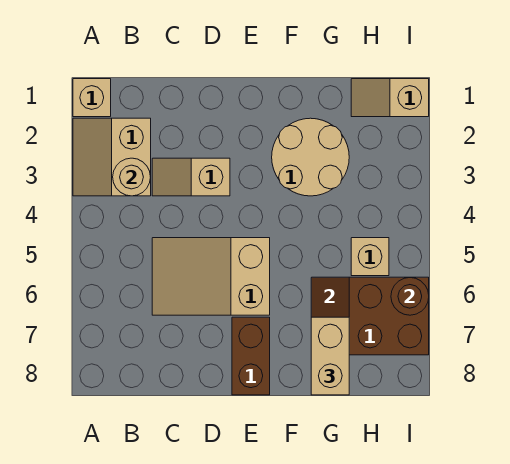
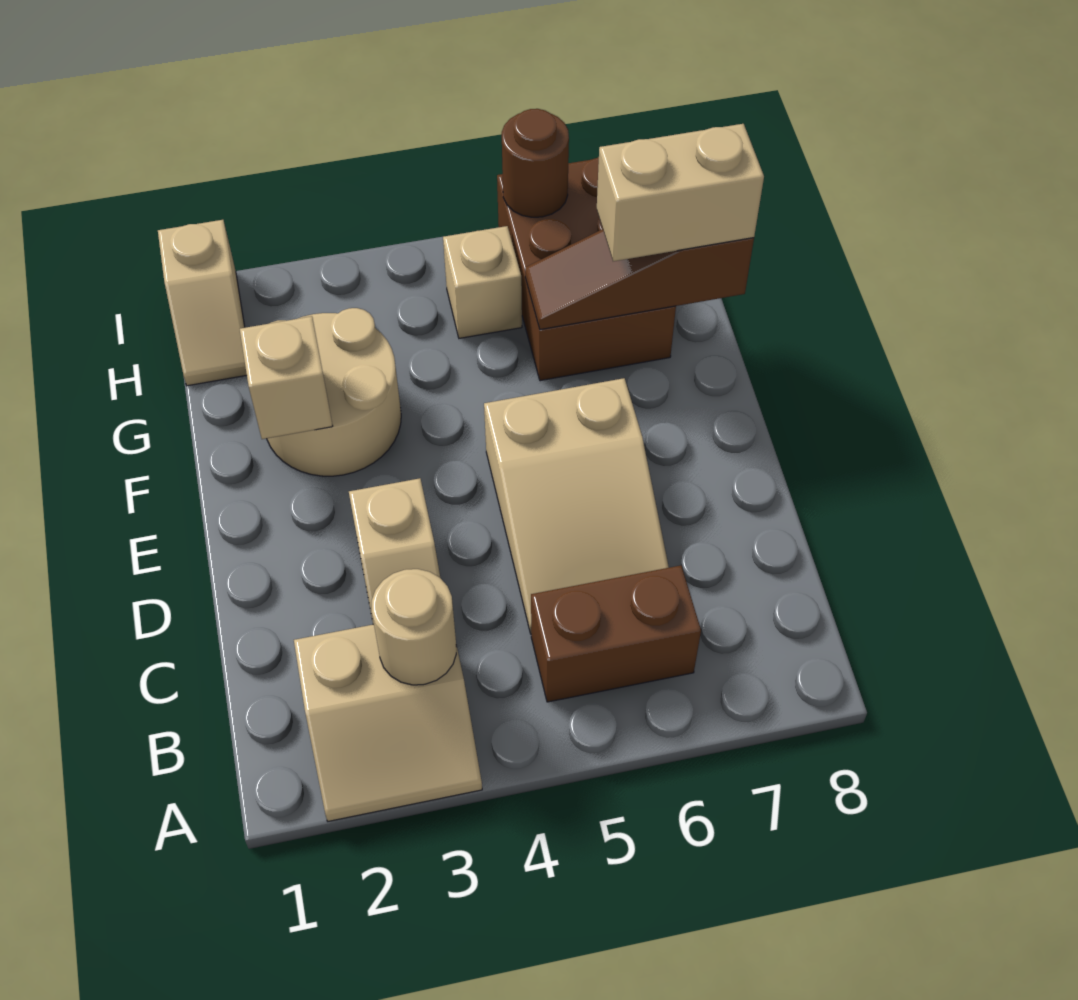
tan brick A1 level 1 -> tan brick F2 level 2
brown brick E7:E8 level 1 -> brown brick B5:B6 level 1

